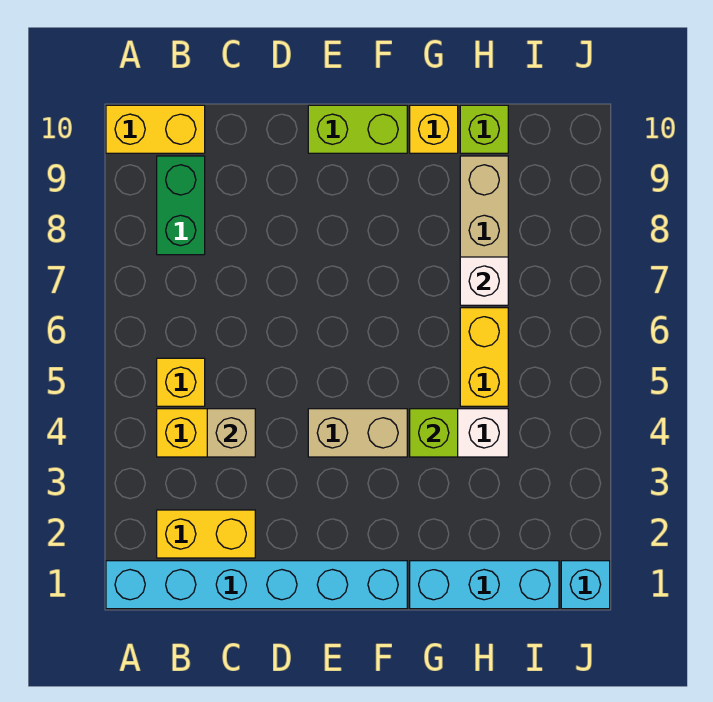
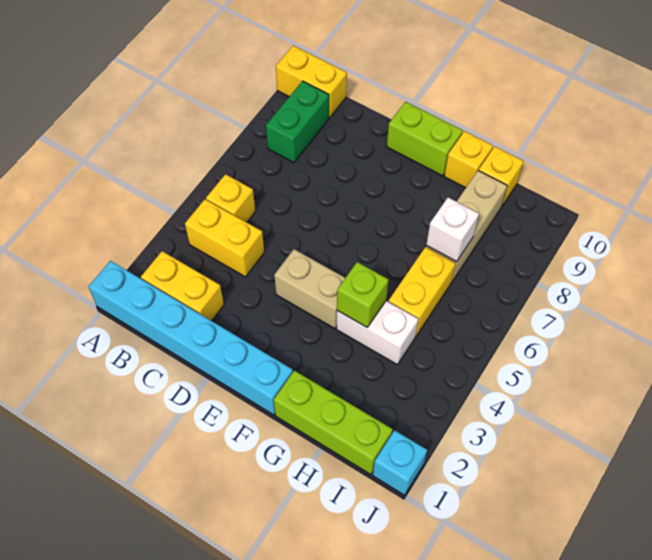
tan brick C4 level 2 -> none
cyan brick G1:I1 level 1 -> lime brick G1:I1 level 1
lime brick H10 level 1 -> yellow brick H10 level 1

